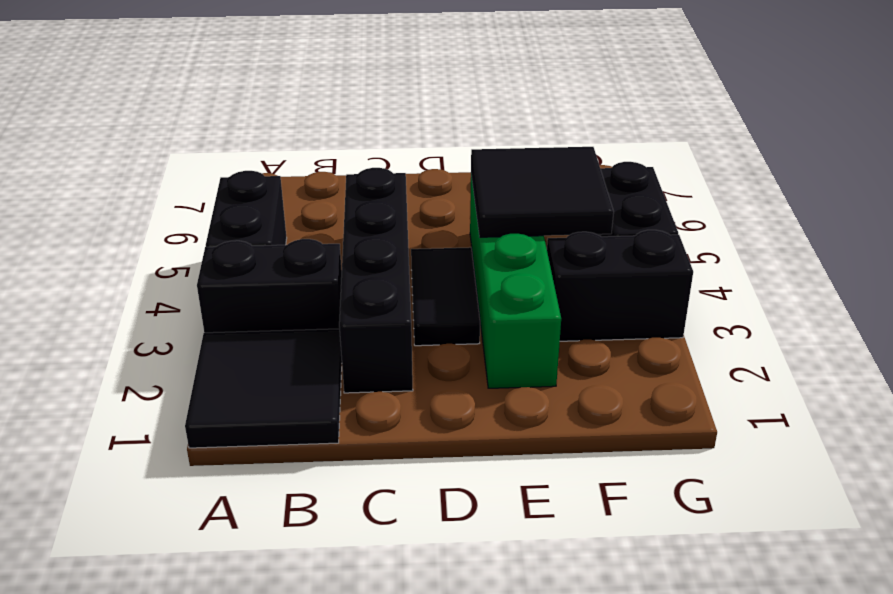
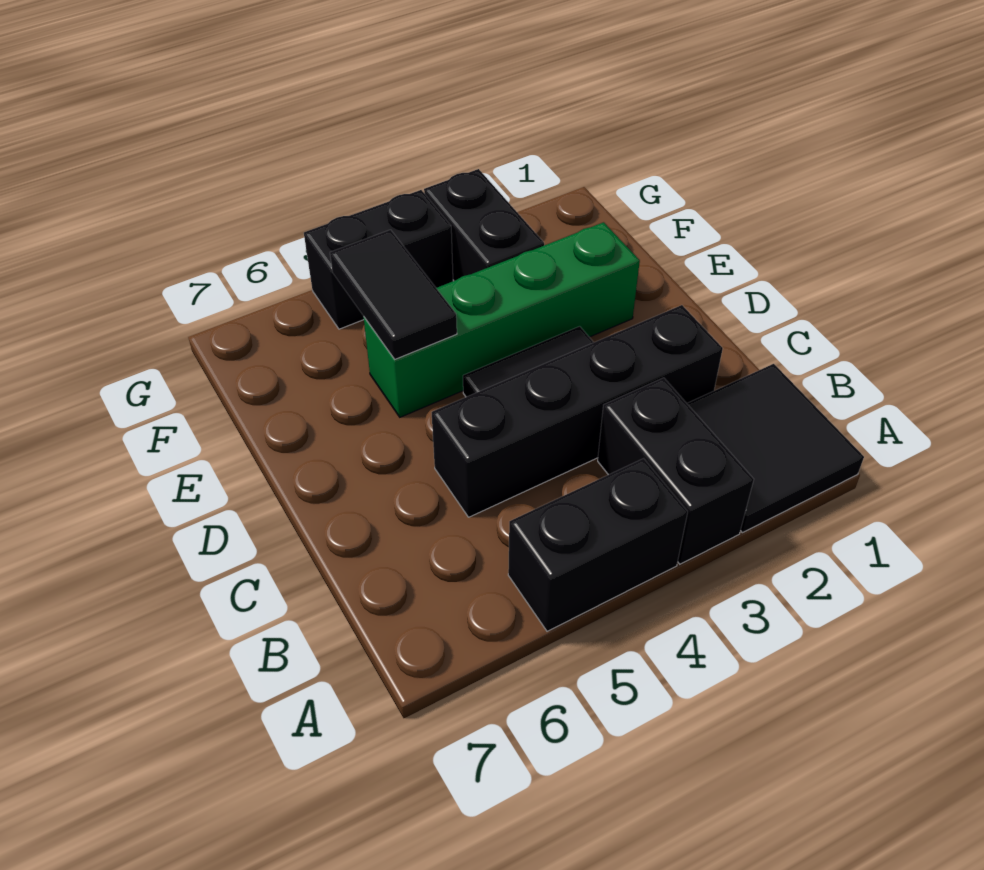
black tile E4:F5 level 2 -> black tile E5:F5 level 2

